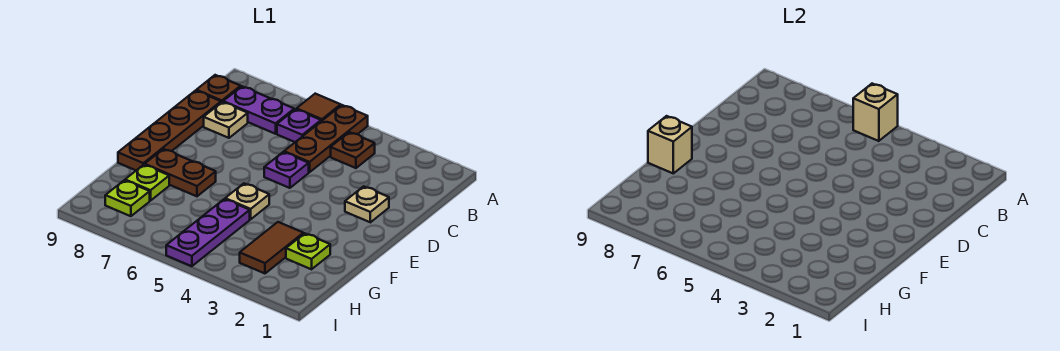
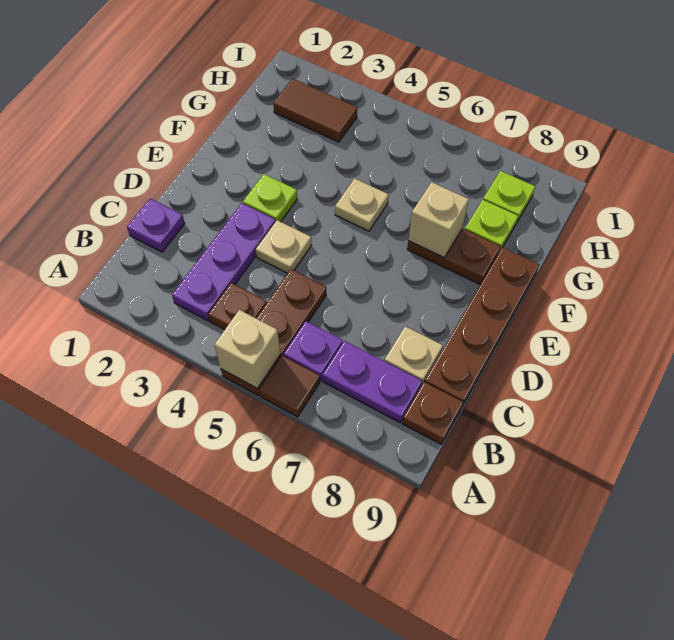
tan plate D2 level 1 -> tan plate D4 level 1
purple plate D5 level 1 -> purple plate C1 level 1
tan brick F9 level 2 -> tan brick F7 level 2
lime plate G2 level 1 -> lime plate E3 level 1
brown tile G3:H3 level 1 -> brown tile H2:H3 level 1
purple plate G5:I5 level 1 -> purple plate B3:D3 level 1

